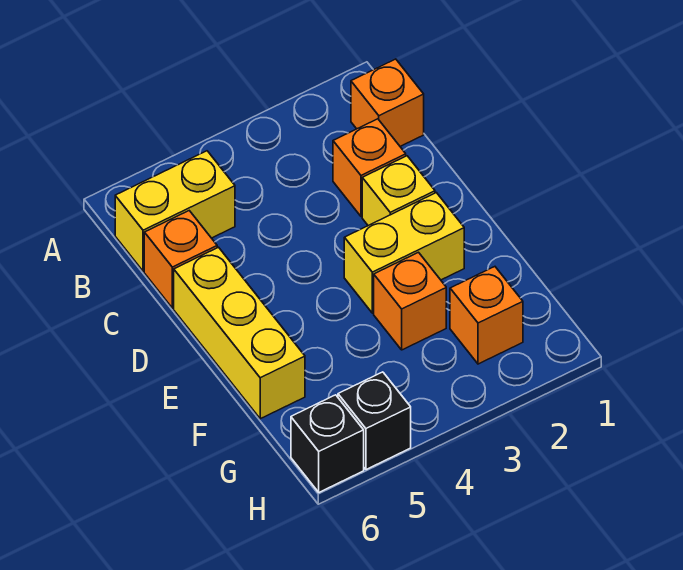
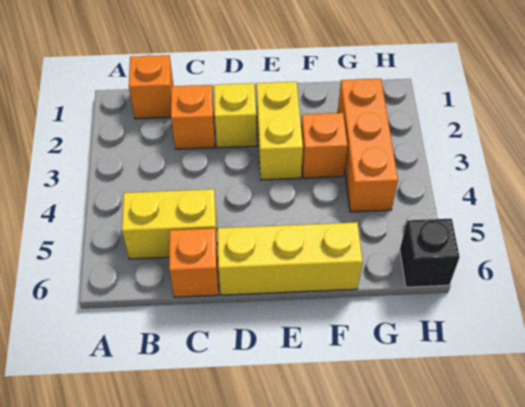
yellow brick B5:B6 level 1 -> yellow brick B5:C5 level 1
orange brick G2 level 1 -> orange brick G2:G4 level 1
black brick H5 level 1 -> none

